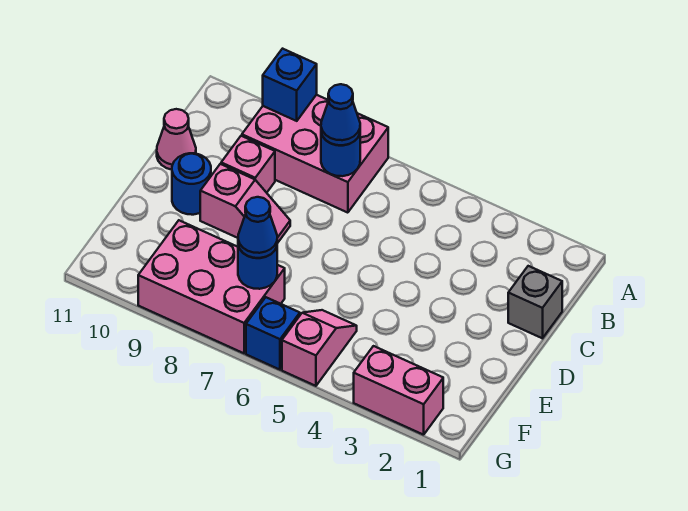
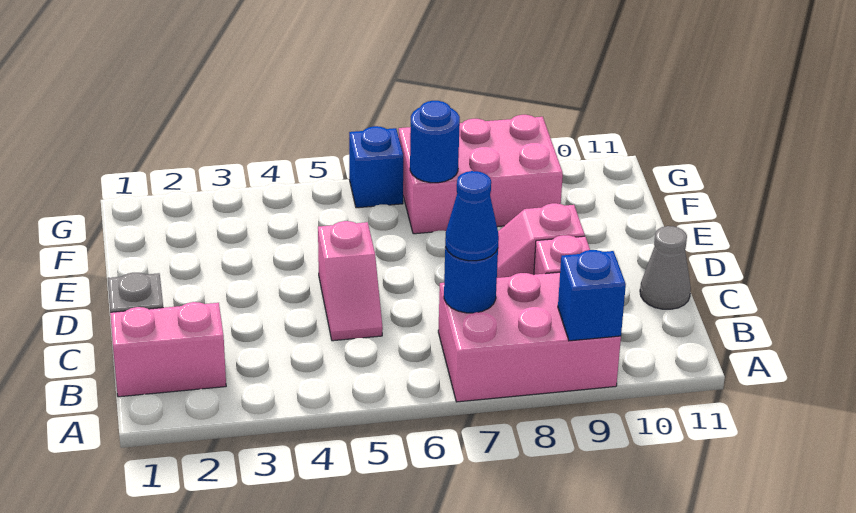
pink cone C11 level 1 -> grey cone C11 level 1
blue round brick D10 level 1 -> none
pink slope F5:G5 level 1 top G -> pink slope C5:D5 level 1 top D
blue cone F7 level 3 -> none
pink brick G2:G3 level 1 -> pink brick B1:B2 level 1

